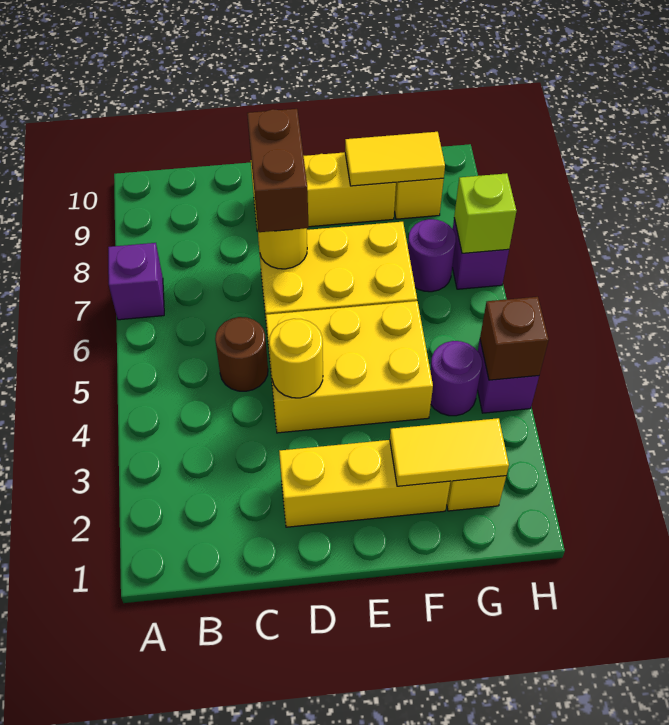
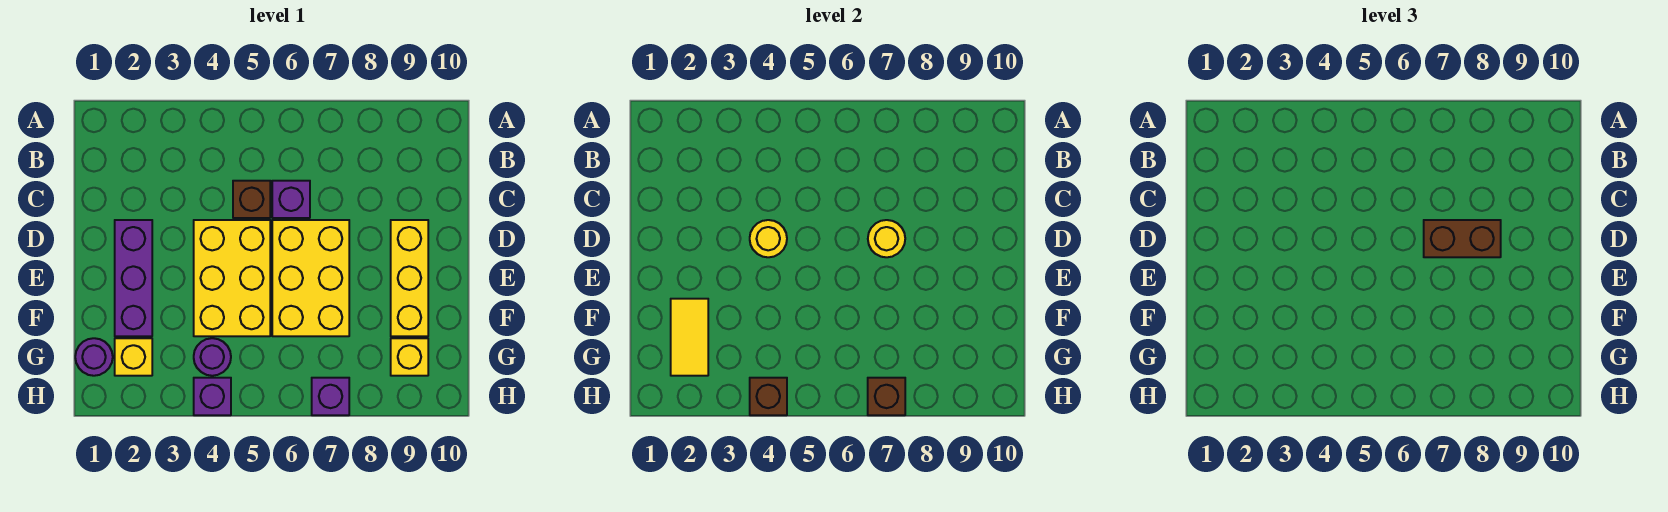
purple brick A7 level 1 -> purple brick C6 level 1
brown round brick C5 level 1 -> brown brick C5 level 1
yellow brick D2:F2 level 1 -> purple brick D2:F2 level 1
yellow tile F9:G9 level 2 -> none
purple round brick G7 level 1 -> purple round brick G1 level 1
lime brick H7 level 2 -> brown brick H7 level 2

